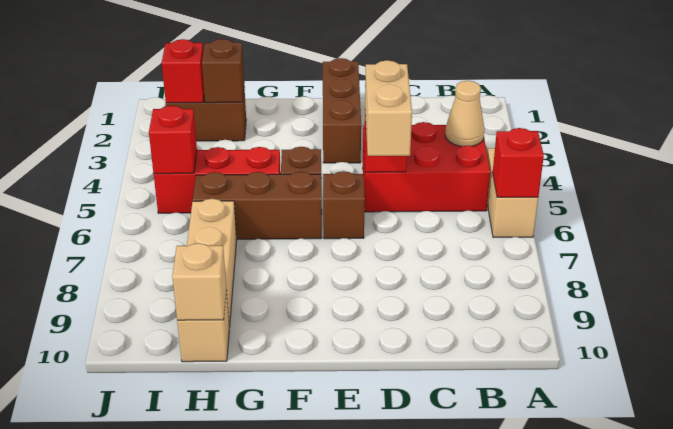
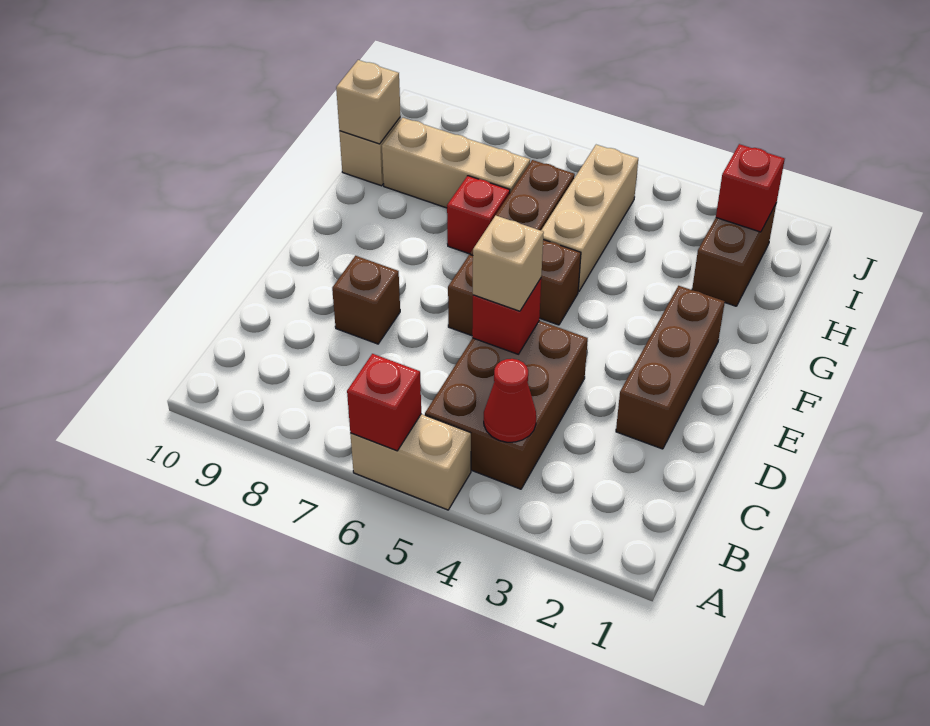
red brick B4:D5 level 1 -> brown brick B4:D5 level 1
tan cone B4 level 2 -> red cone B4 level 2
tan brick D5:D6 level 3 -> tan brick D5 level 3
brown brick E1:E3 level 1 -> brown brick D2:F2 level 1
red brick G5:I5 level 1 -> tan brick G5:I5 level 1
brown brick H2 level 2 -> brown brick D8 level 1
red brick I5 level 2 -> red brick G7 level 1

